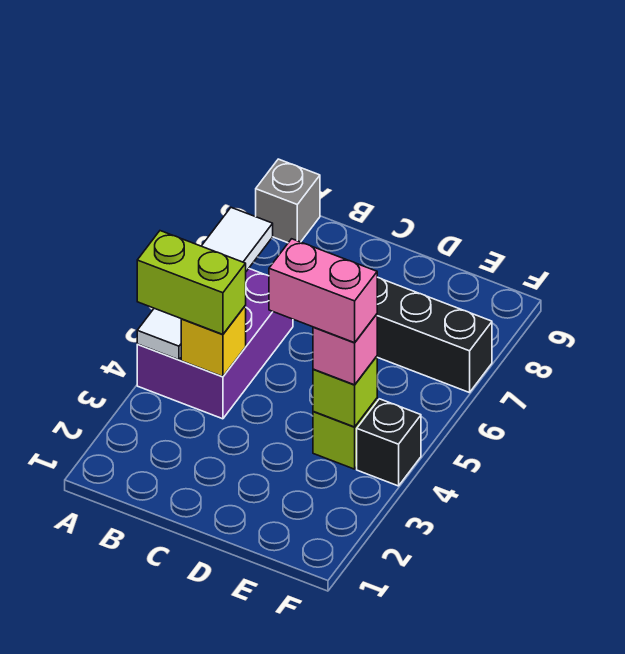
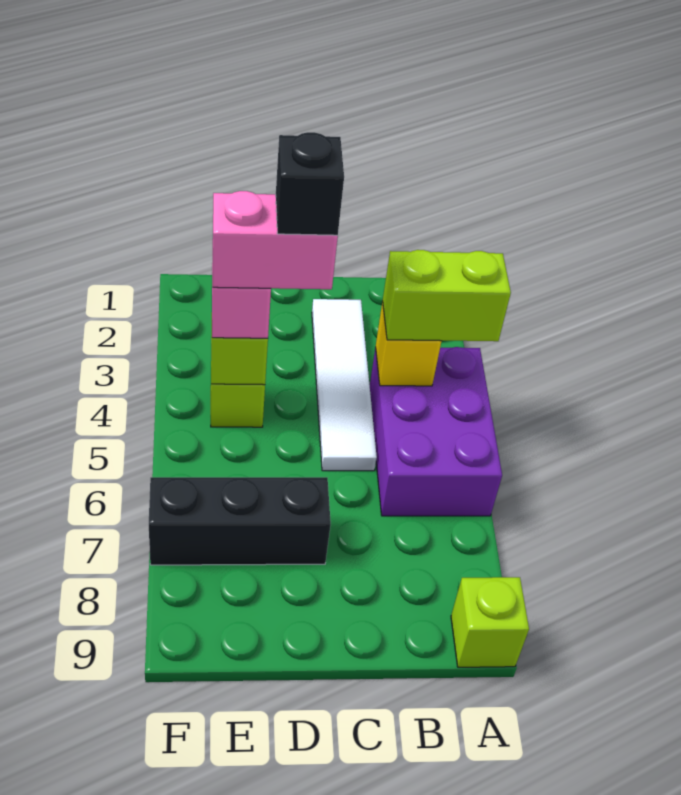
white tile A4:A7 level 2 -> white tile C2:C5 level 1
grey brick A9 level 1 -> lime brick A9 level 1
black brick F4 level 1 -> black brick D4 level 5

